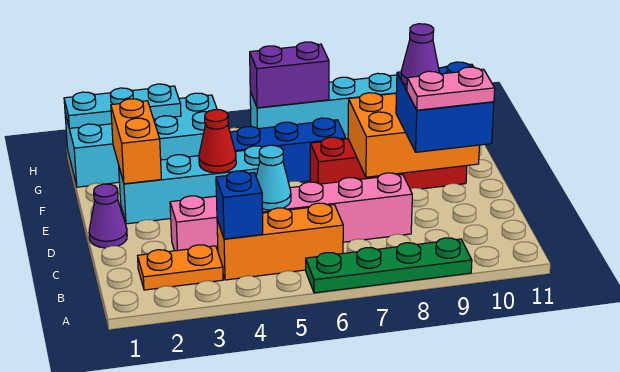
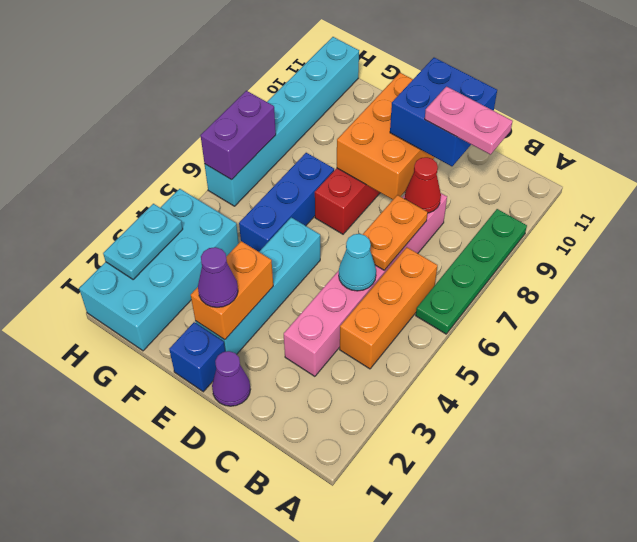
orange plate B2:B3 level 1 -> orange plate C6:C7 level 2
blue brick B4 level 2 -> blue brick E1 level 1
pink plate C9:C10 level 4 -> pink plate B9:C9 level 4
purple cone D9 level 4 -> purple cone E2 level 3
orange brick E2:F2 level 2 -> orange brick E2:E3 level 2
red cone E4 level 2 -> red cone C8 level 2
cyan plate H1:H3 level 2 -> cyan plate H2:H3 level 2

